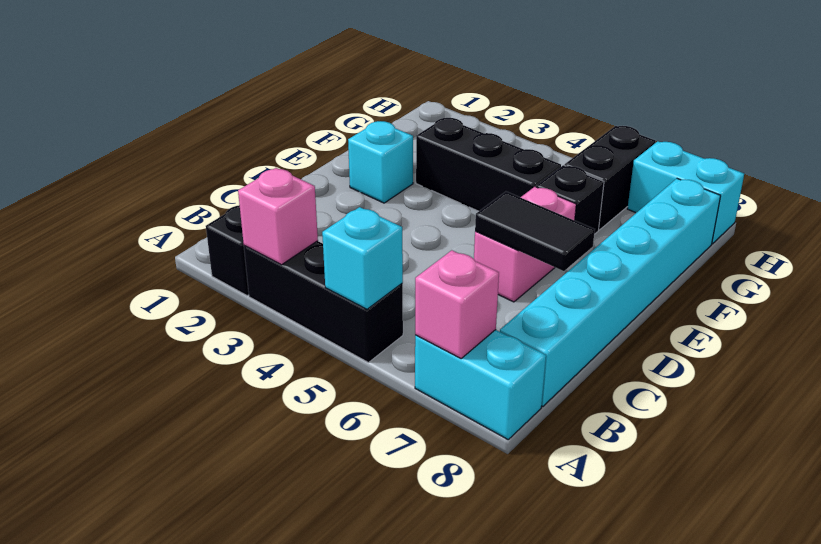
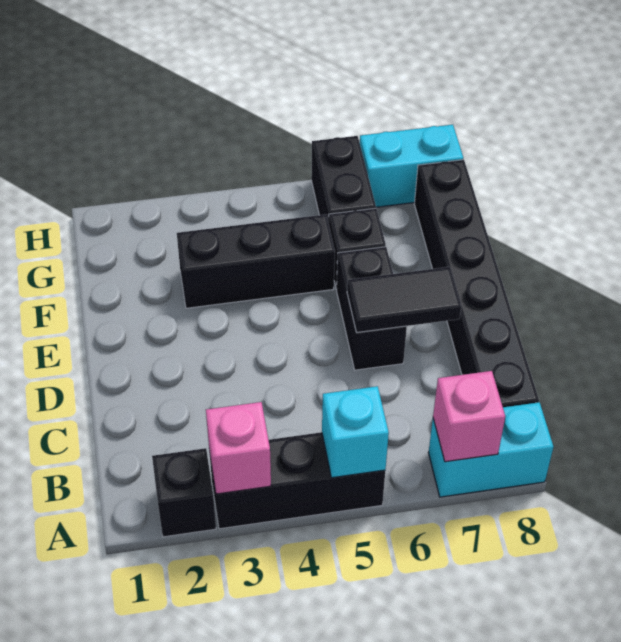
cyan brick B8:G8 level 1 -> black brick B8:G8 level 1
pink brick D6:E6 level 1 -> black brick D6:E6 level 1
cyan brick E2 level 1 -> none

